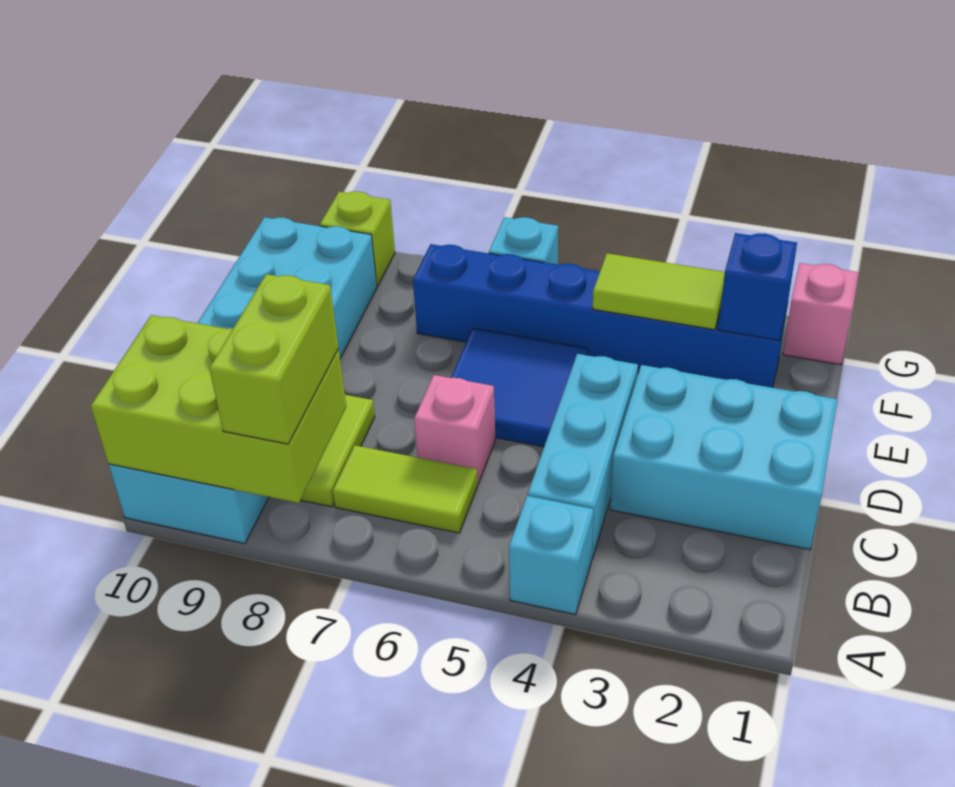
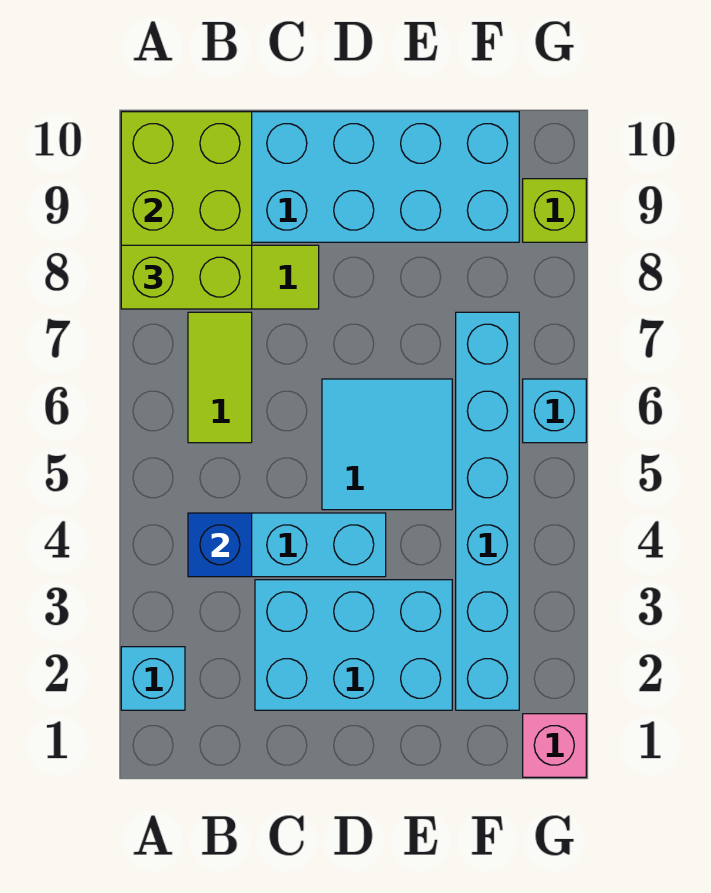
cyan brick A4 level 1 -> cyan brick A2 level 1
cyan brick C1:D3 level 1 -> cyan brick C2:E3 level 1
pink brick C6 level 1 -> none
blue tile D5:E6 level 1 -> cyan tile D5:E6 level 1
blue brick F2:F7 level 1 -> cyan brick F2:F7 level 1
blue brick F2 level 2 -> blue brick B4 level 2
lime tile F3:F4 level 2 -> none

